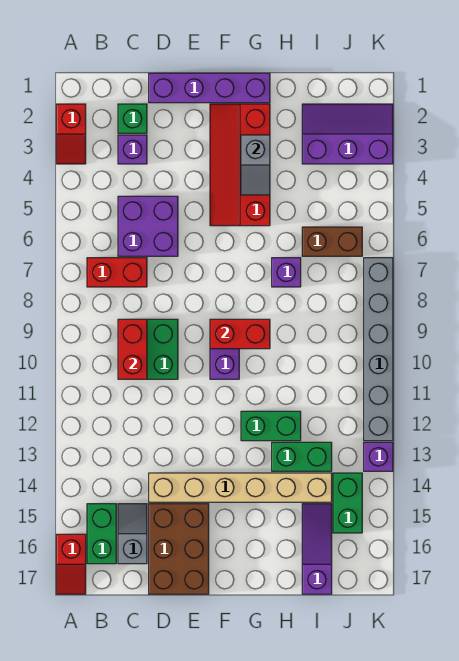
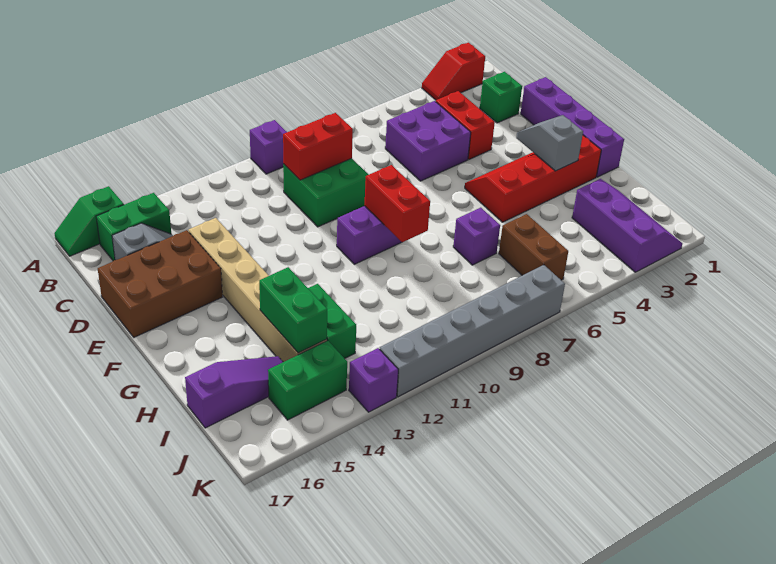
red slope A16:A17 level 1 top 16 -> green slope A16:A17 level 1 top 16
red brick B7:C7 level 1 -> red brick C4:D4 level 1
purple brick C3 level 1 -> purple brick A10 level 1
grey slope G3:G4 level 2 top 3 -> grey slope F3:G3 level 2 top G
green brick G12:H12 level 1 -> green brick H14:I14 level 2

